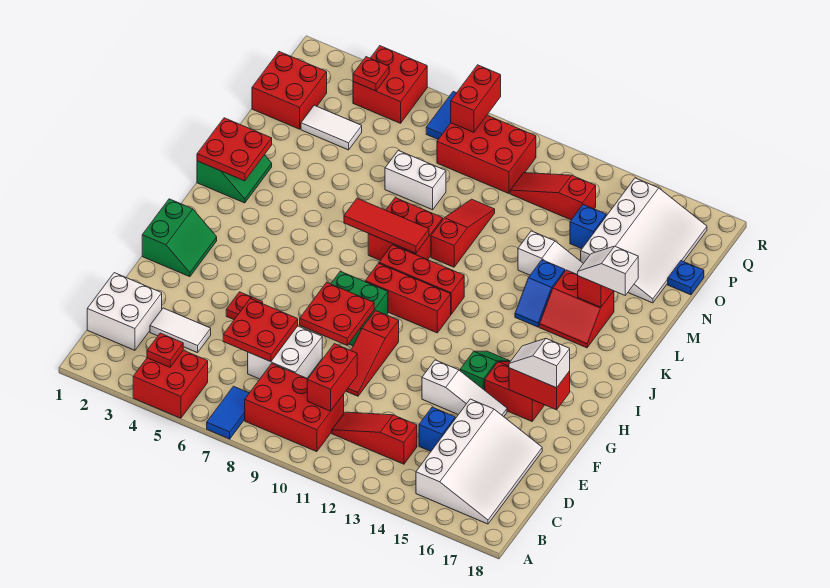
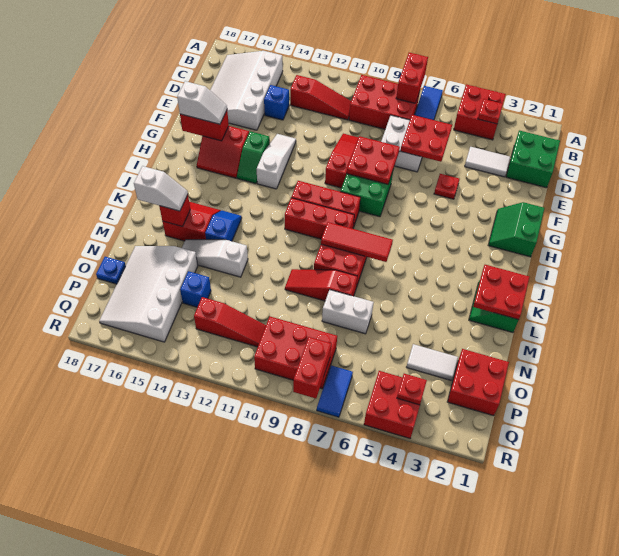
white brick C1:D2 level 1 -> green brick C1:D2 level 1
red brick C10:D10 level 2 -> red brick A8:B8 level 2
white slope F13:F15 level 1 top 13 -> white slope F13:H13 level 1 top H
red slope L10:N10 level 1 top L -> red slope M8:M10 level 1 top 8

